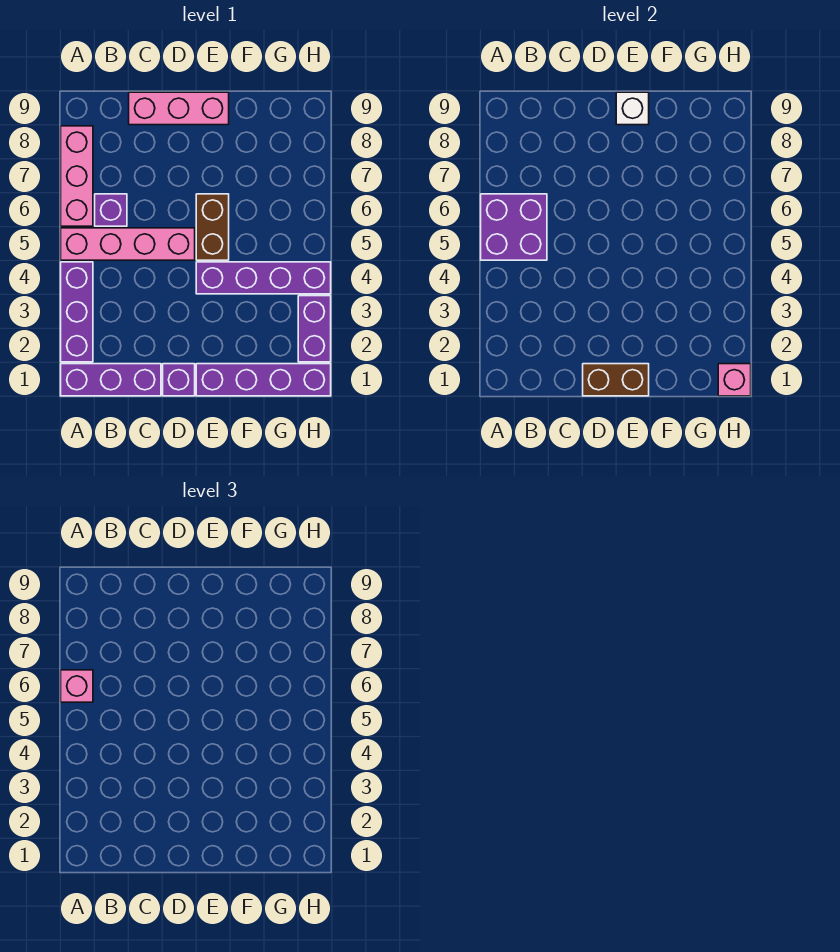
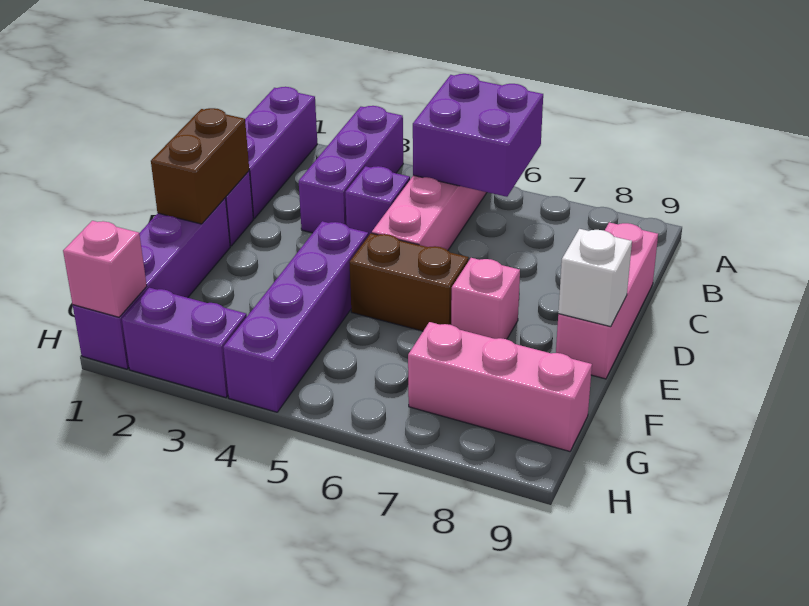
purple brick A2:A4 level 1 -> purple brick A3:C3 level 1
pink brick A6:A8 level 1 -> pink brick G7:G9 level 1
pink brick A6 level 3 -> pink brick E7 level 1
purple brick B6 level 1 -> purple brick C4 level 1

